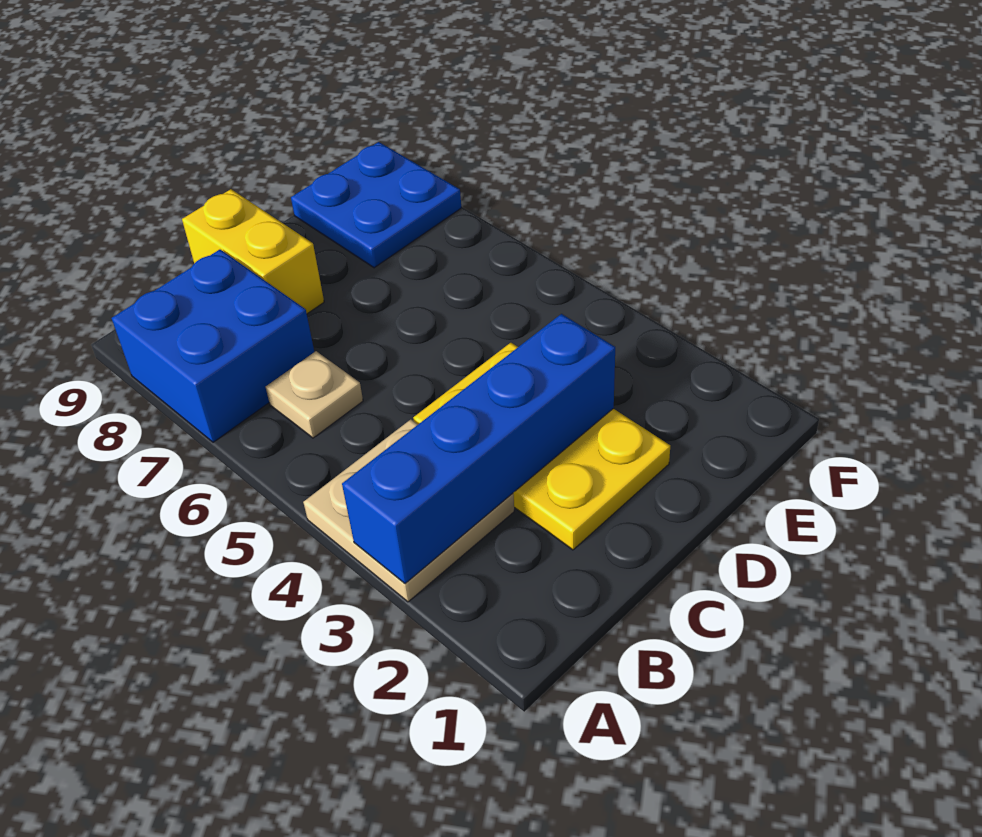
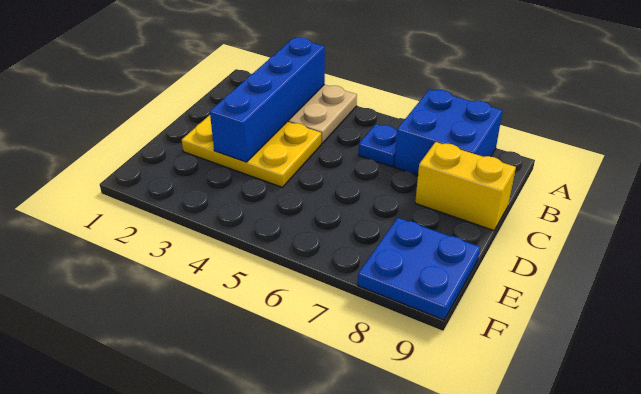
tan plate B6 level 1 -> blue plate B6 level 1

